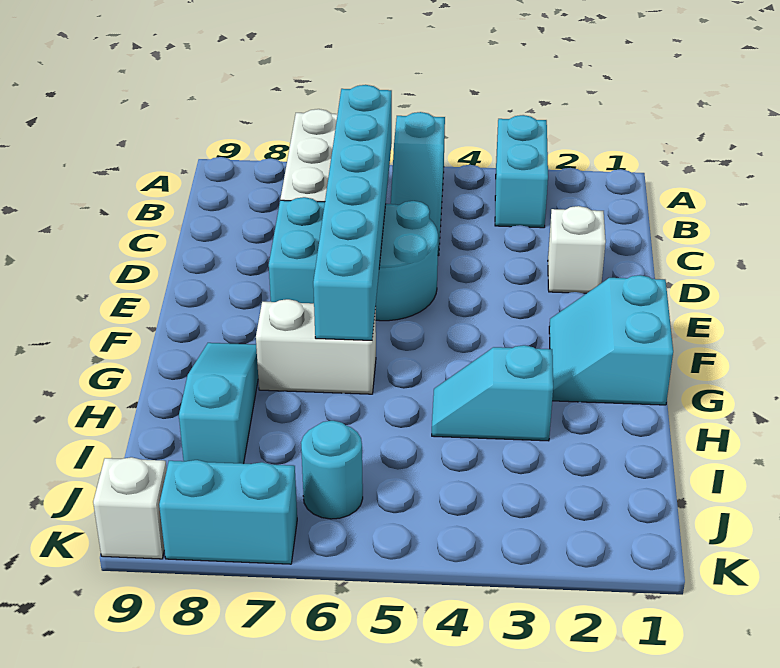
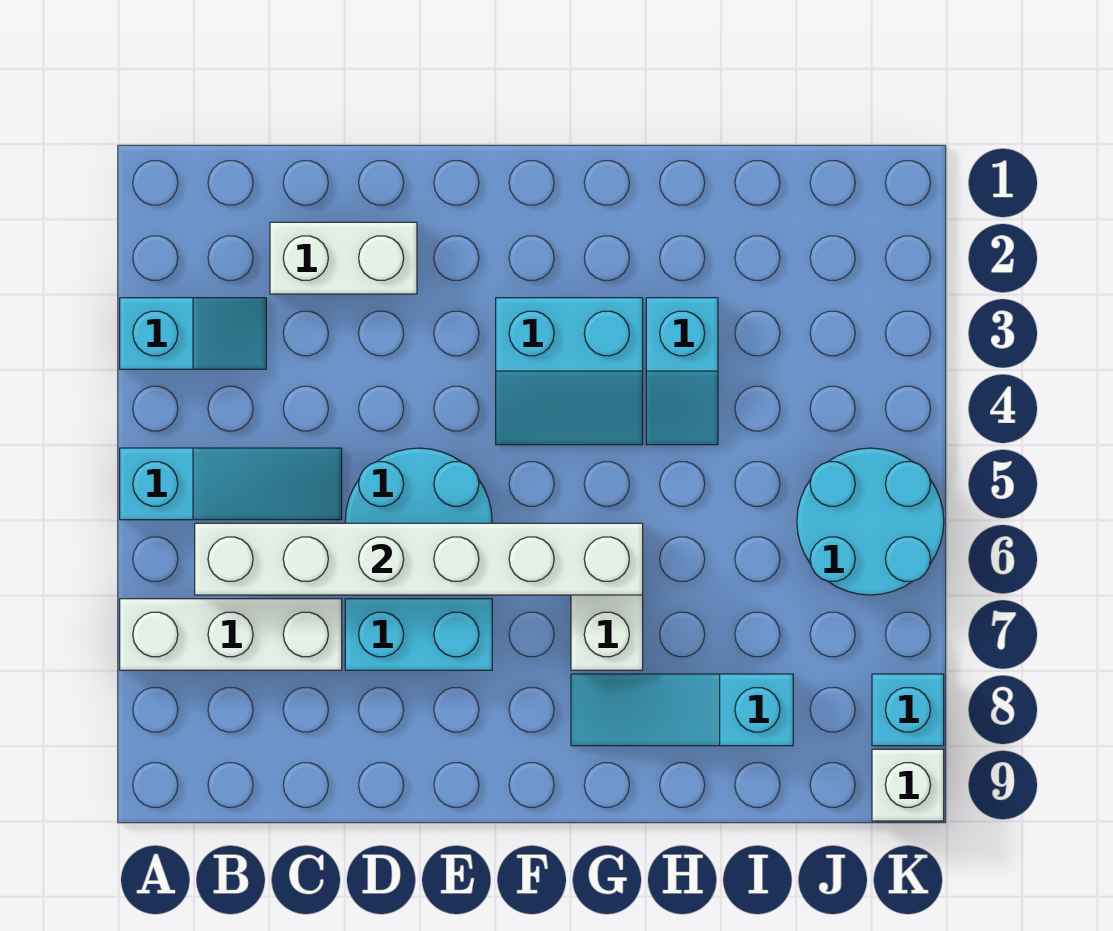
cyan brick A3:B3 level 1 -> cyan slope A3:B3 level 1 top A
cyan brick B6:G6 level 2 -> white brick B6:G6 level 2
white brick D2 level 1 -> white brick C2:D2 level 1
cyan slope F1:G2 level 1 top 1 -> cyan slope F3:G4 level 1 top 3
cyan round brick J6 level 1 -> cyan round brick J5:K6 level 1
cyan brick K7:K8 level 1 -> cyan brick K8 level 1

